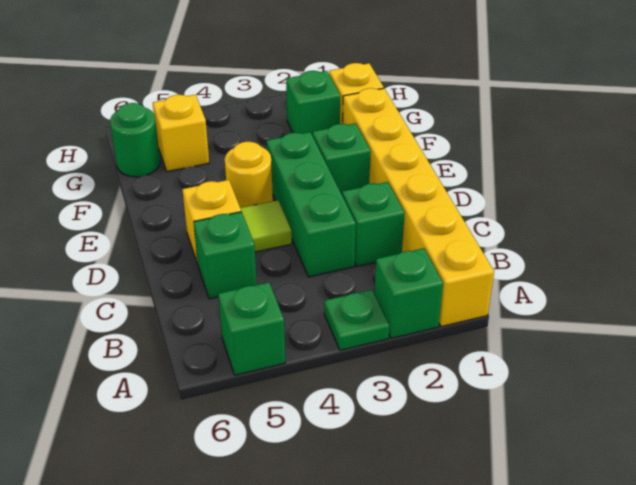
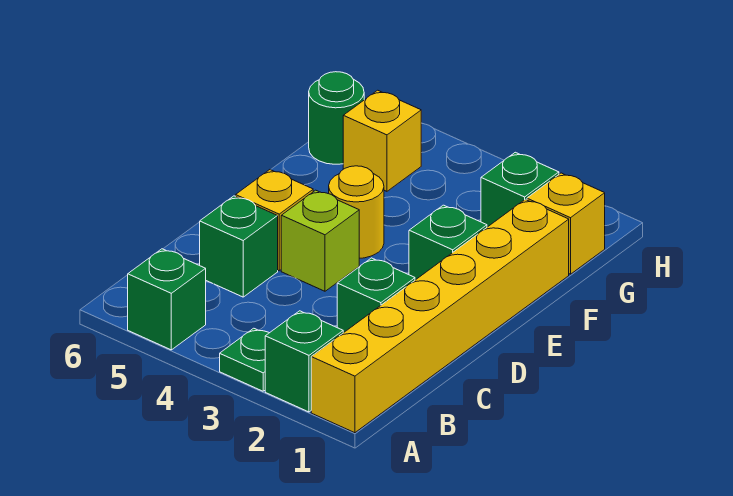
green brick C3:E3 level 1 -> none
lime tile D4 level 1 -> lime brick D4 level 1

